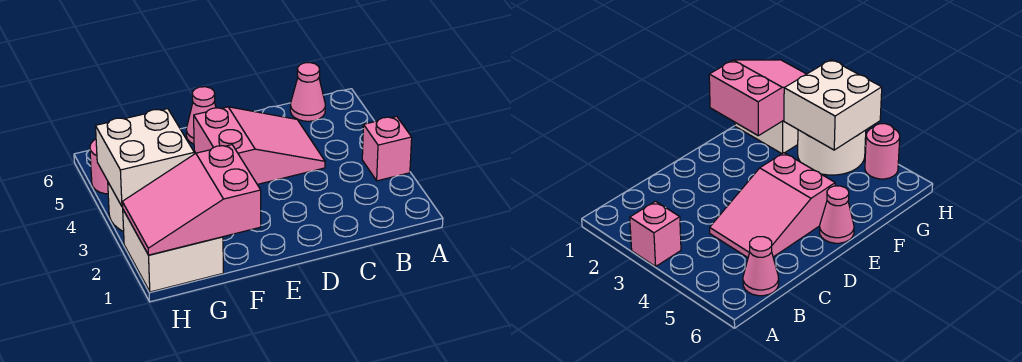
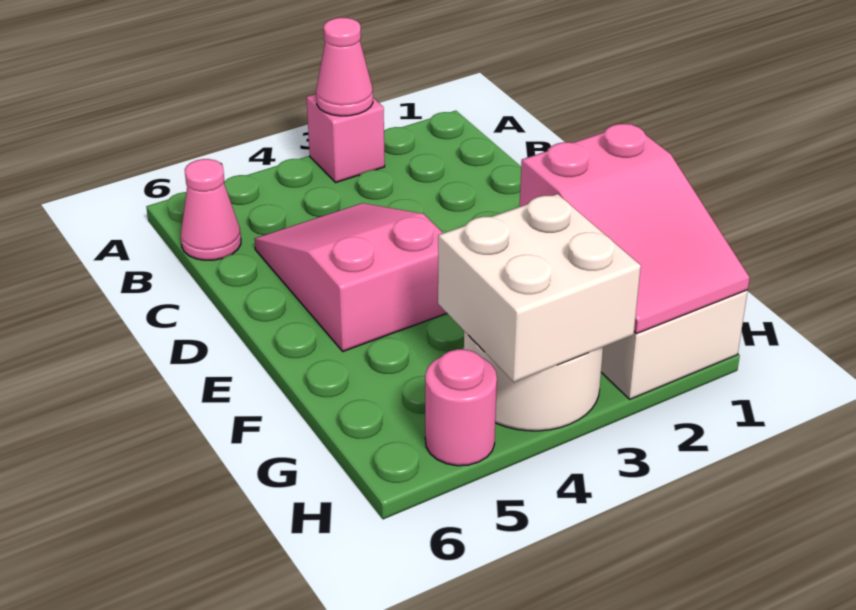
pink cone E6 level 1 -> pink cone A3 level 2

